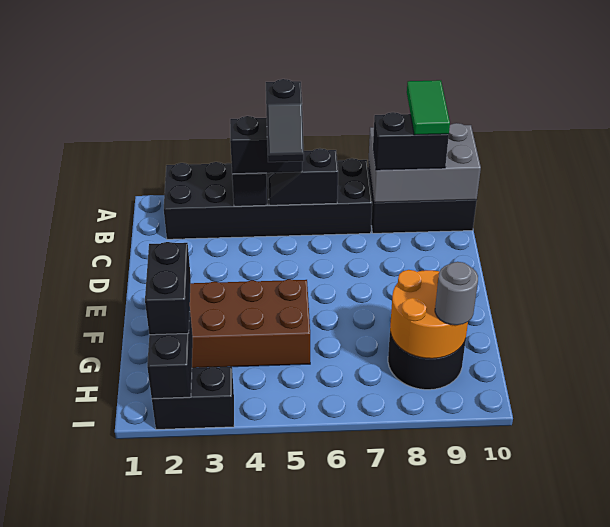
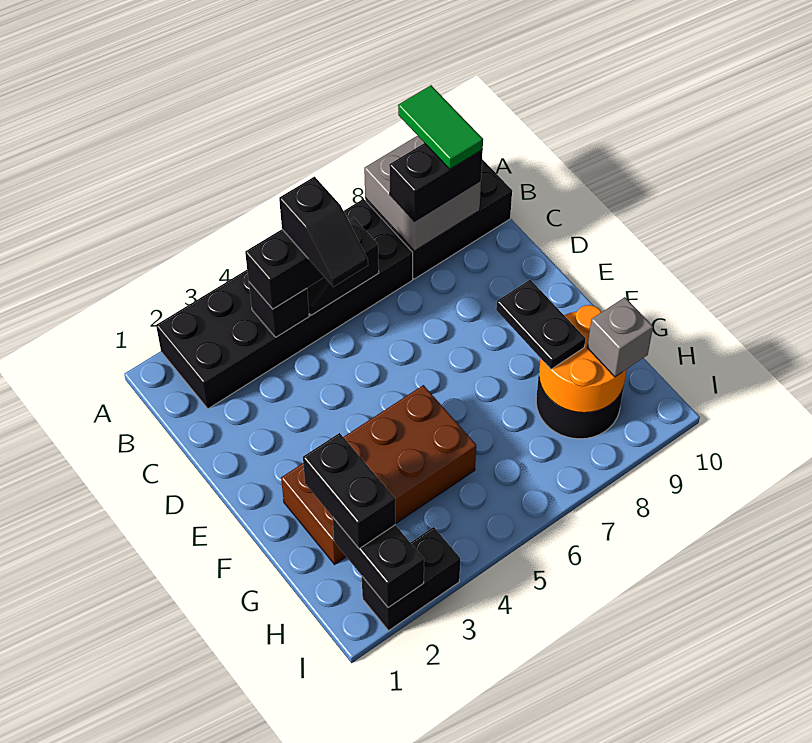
grey brick A8:B10 level 2 -> grey brick A8:B9 level 2
none -> black plate F8:G8 level 3
grey round brick H9 level 3 -> grey brick H9 level 3

